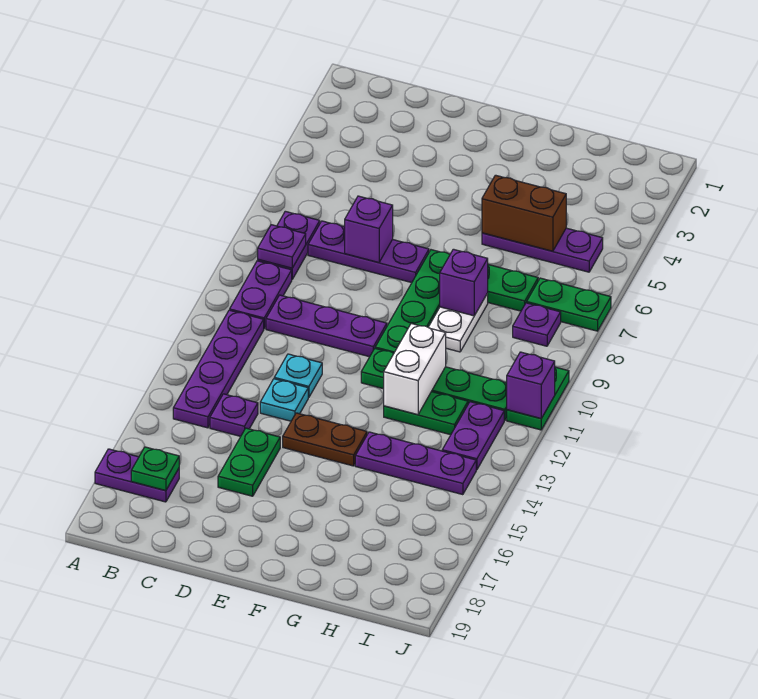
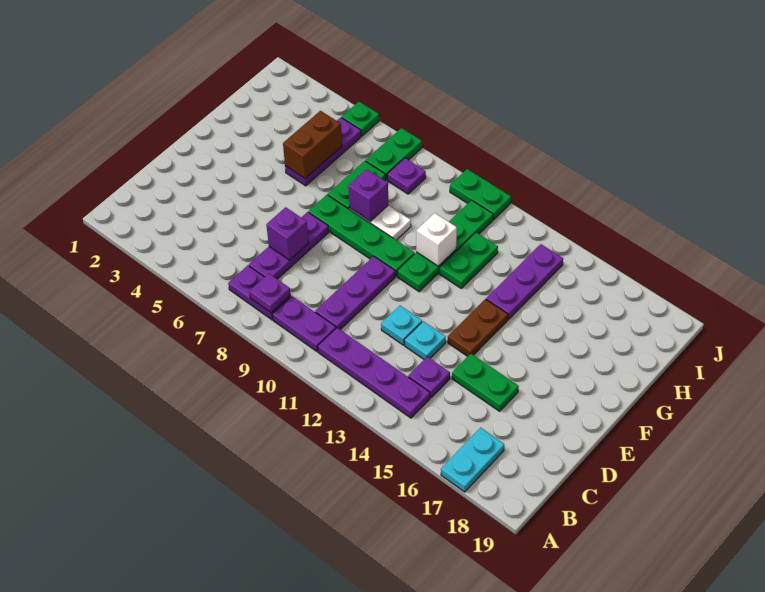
purple plate A17:B17 level 1 -> cyan plate A17:B17 level 1
green plate B17 level 2 -> green plate J5 level 1
white brick G11:G12 level 2 -> white brick G11 level 2
purple plate I12:I13 level 1 -> none
purple brick J11 level 2 -> none

